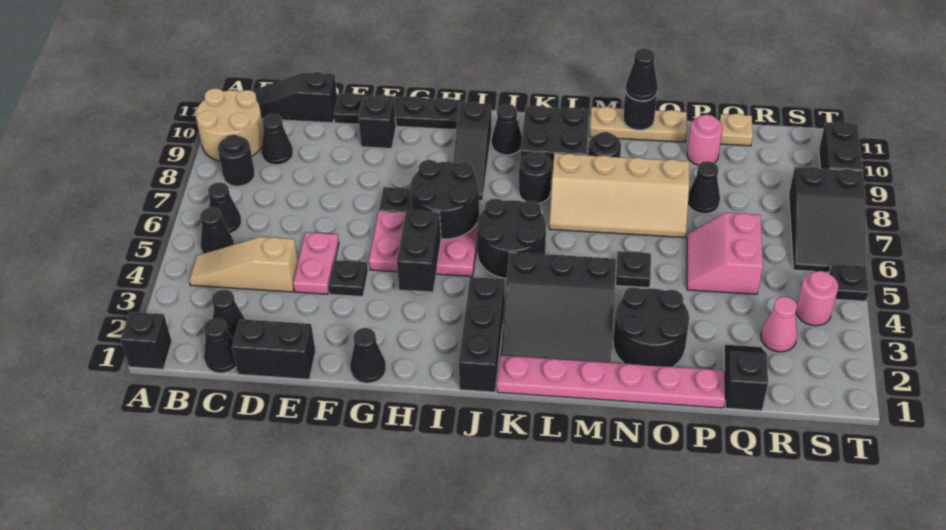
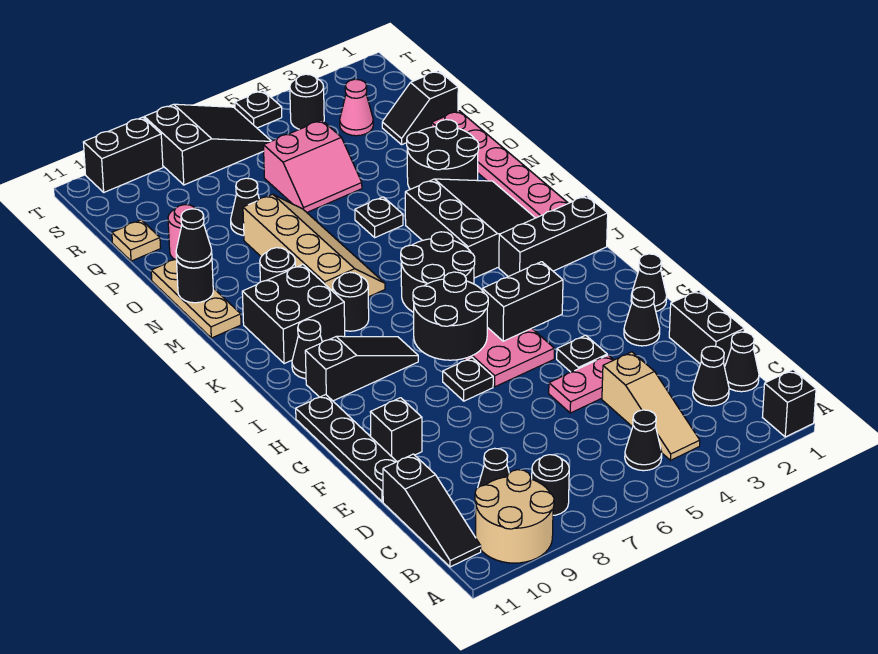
black cone B6 level 1 -> black cone F2 level 1
pink round brick S4 level 1 -> black round brick S4 level 1

